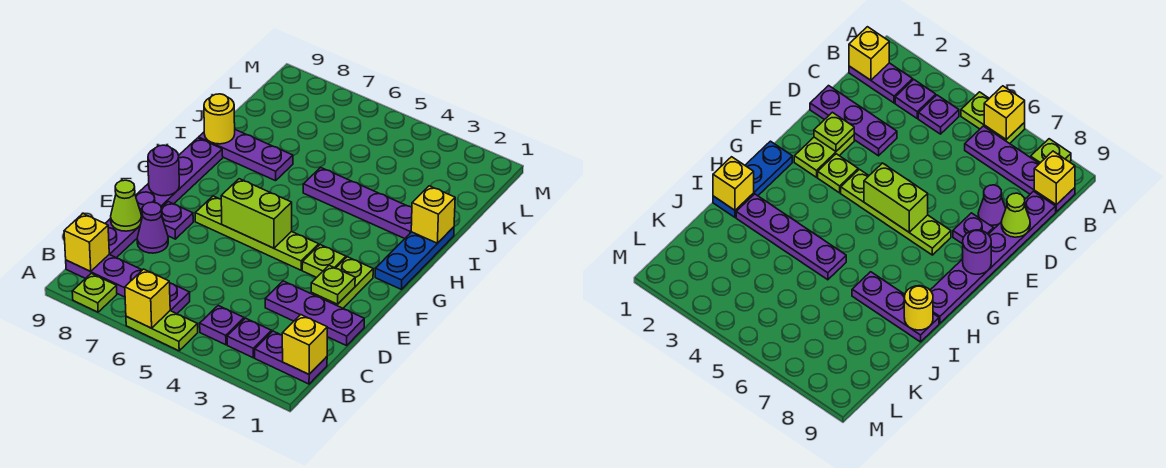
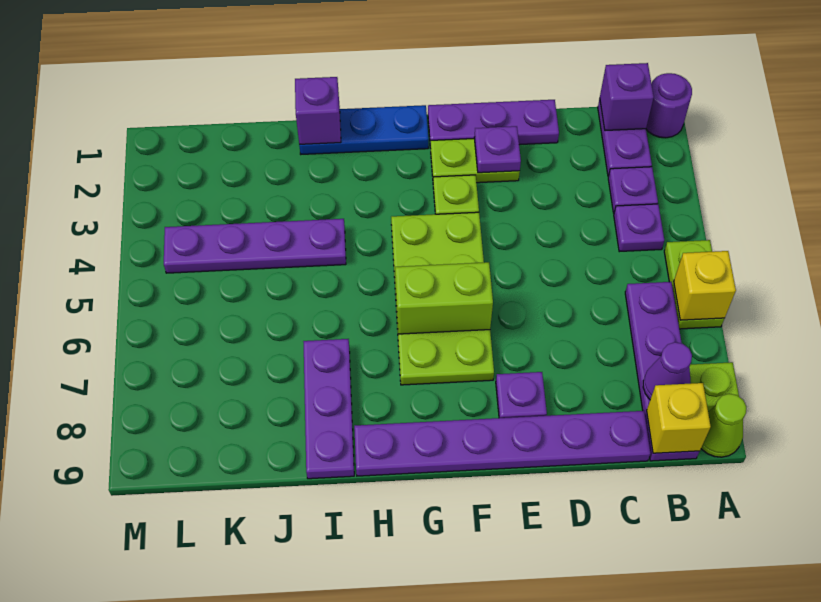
yellow brick B1 level 2 -> purple brick B1 level 2
purple plate D1:D3 level 1 -> purple plate D1:F1 level 1
purple cone D8 level 1 -> purple cone B8 level 2
lime cone D9 level 2 -> lime cone A9 level 1
lime plate E2 level 2 -> purple plate E2 level 2
lime plate F4:F7 level 1 -> lime plate F4:G7 level 1
lime brick F5:F6 level 2 -> lime brick F6:G6 level 2
purple round brick F9 level 2 -> purple round brick A1 level 1
yellow brick I1 level 2 -> purple brick I1 level 2
purple plate I2:I5 level 1 -> purple plate I4:L4 level 1
yellow round brick I9 level 2 -> none

